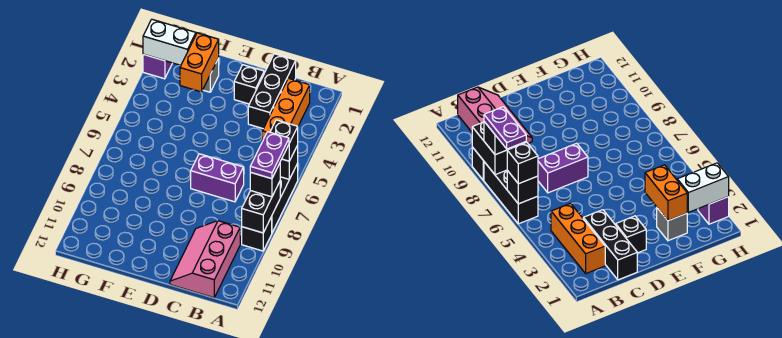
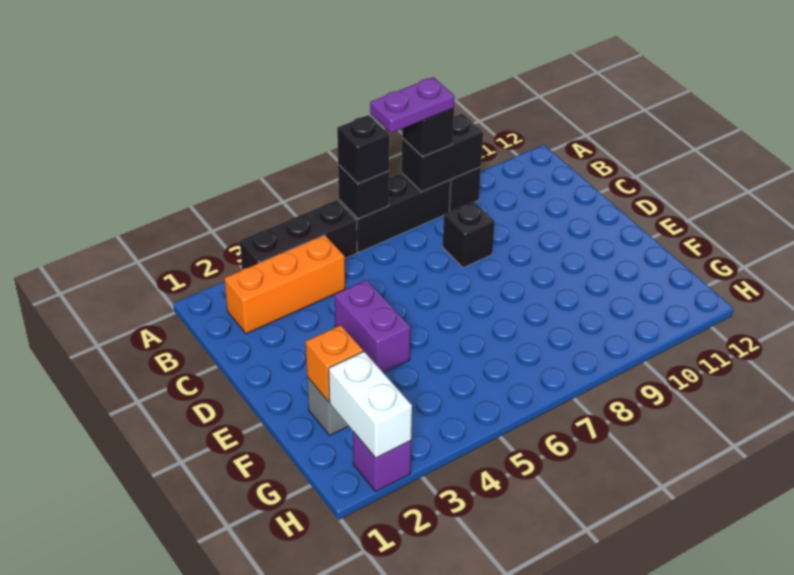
pink slope B10:C12 level 1 top B -> none
black brick C1:C3 level 1 -> black brick A3:A5 level 1
purple brick C7:D7 level 1 -> purple brick D4:E4 level 1
black brick D2 level 1 -> black brick C8 level 1
orange brick F2:F3 level 2 -> orange brick F2 level 2

